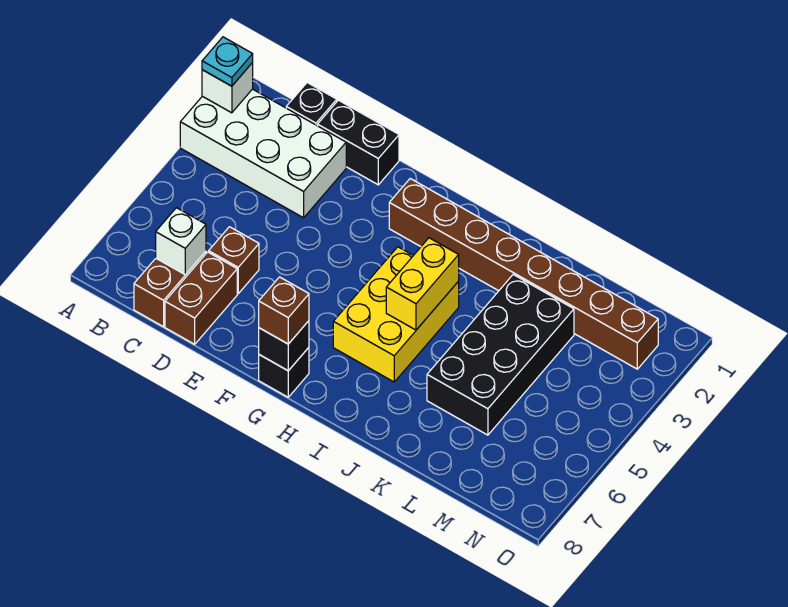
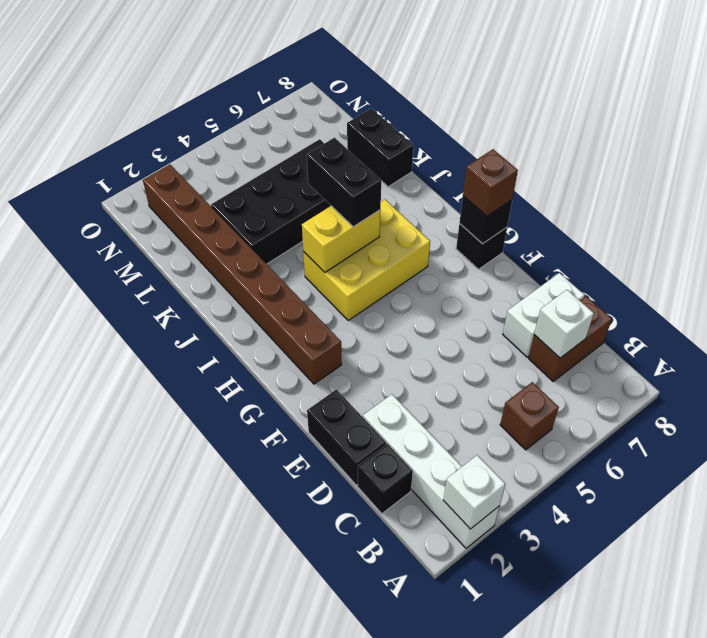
white brick A2:D3 level 1 -> white brick A2:D2 level 1
cyan plate A2 level 3 -> none
brown brick D6 level 1 -> brown brick B5 level 1
brown brick D7:D8 level 1 -> white brick D7:D8 level 1
none -> black brick I5:J5 level 3
none -> black brick K8:L8 level 1

